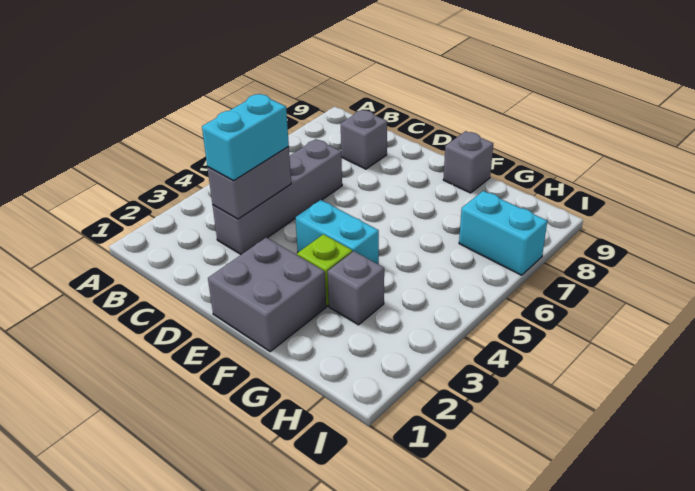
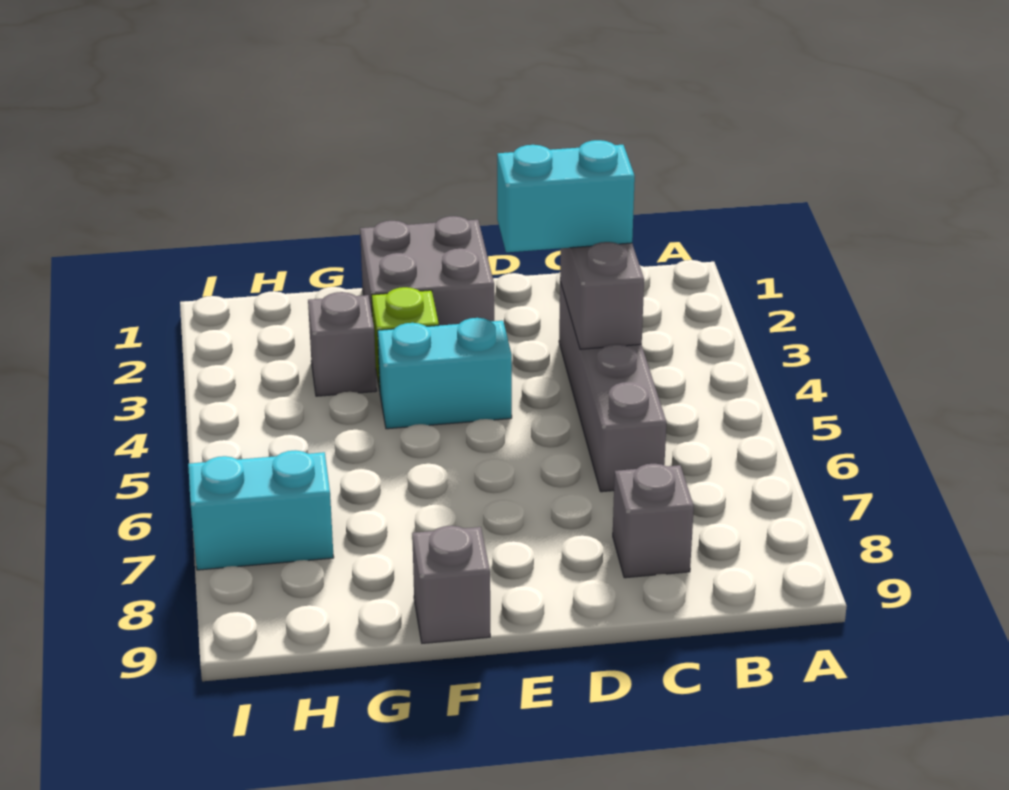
cyan brick C3:C4 level 3 -> cyan brick C3:D3 level 3

